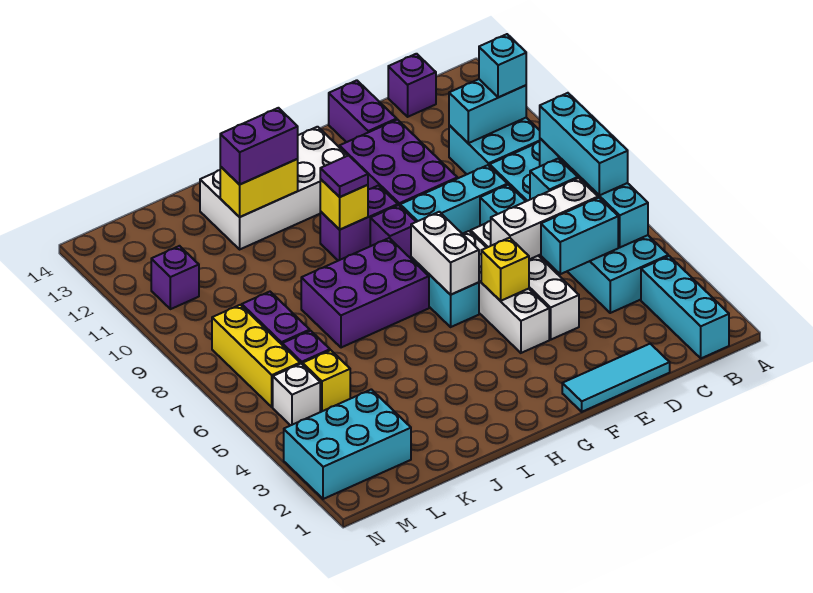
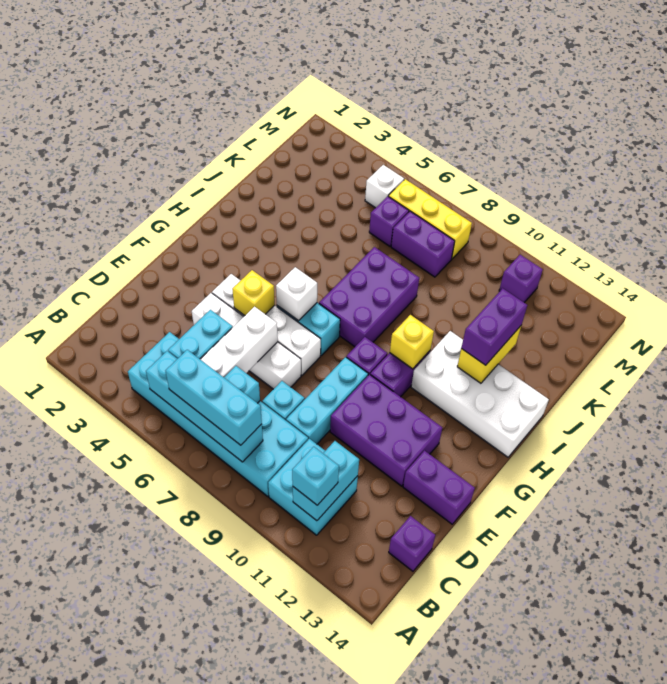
cyan brick B1:B3 level 1 -> none
cyan tile D1:F1 level 1 -> none
white brick G6:G7 level 2 -> white brick G6 level 2
white brick G12:J13 level 1 -> white brick H11:I14 level 1
purple tile H10 level 3 -> none
cyan brick L2:N3 level 1 -> none
yellow brick L5 level 1 -> none

